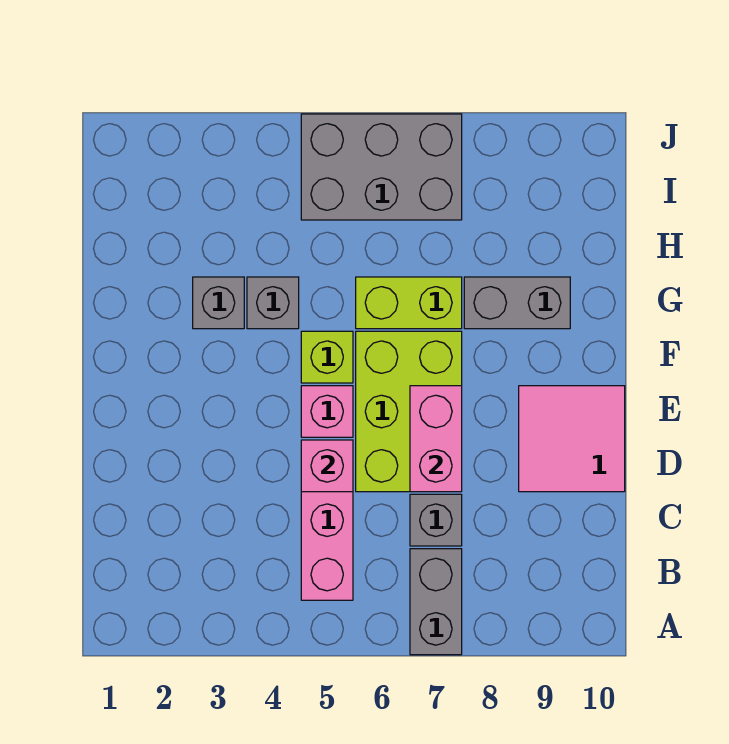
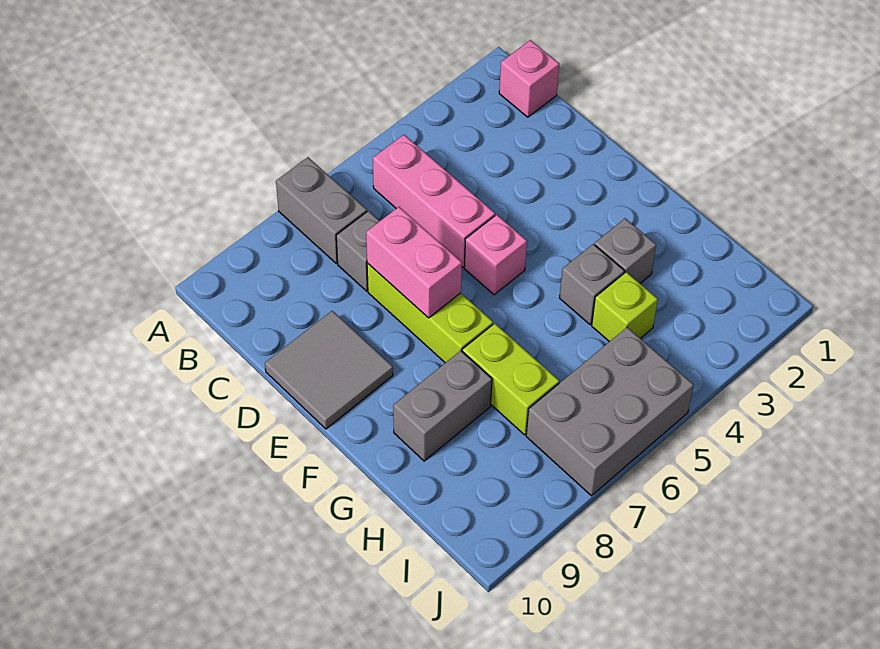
pink brick D5 level 2 -> pink brick B1 level 1
lime brick D6:F7 level 1 -> lime brick D7:F7 level 1
pink tile D9:E10 level 1 -> grey tile D9:E10 level 1
lime brick F5 level 1 -> lime brick H4 level 1
lime brick G6:G7 level 1 -> lime brick G7:H7 level 1

